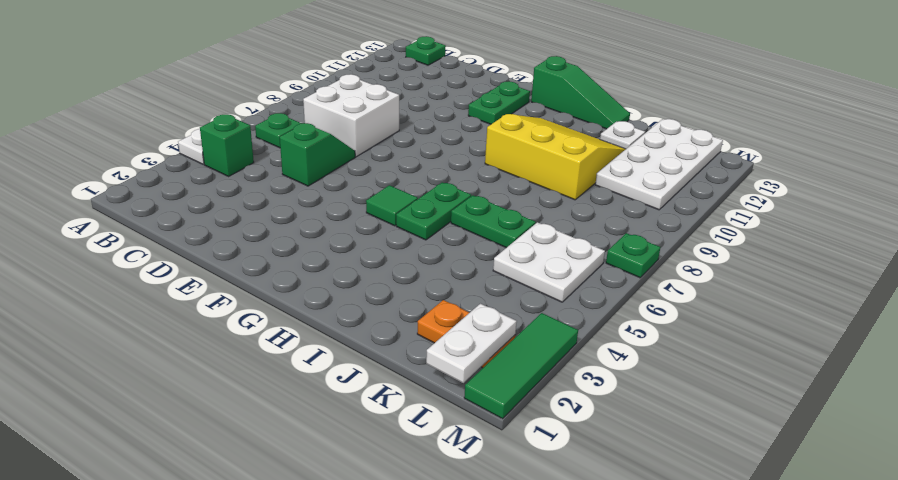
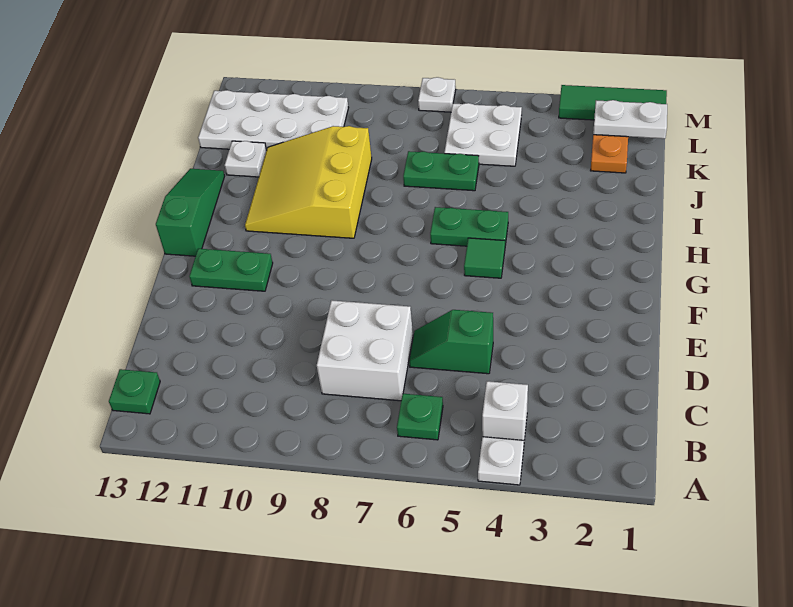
green brick B4 level 1 -> white brick B4 level 1
green plate I6:J6 level 1 -> green plate J6:J7 level 1
green plate M7 level 1 -> white plate M7 level 1

